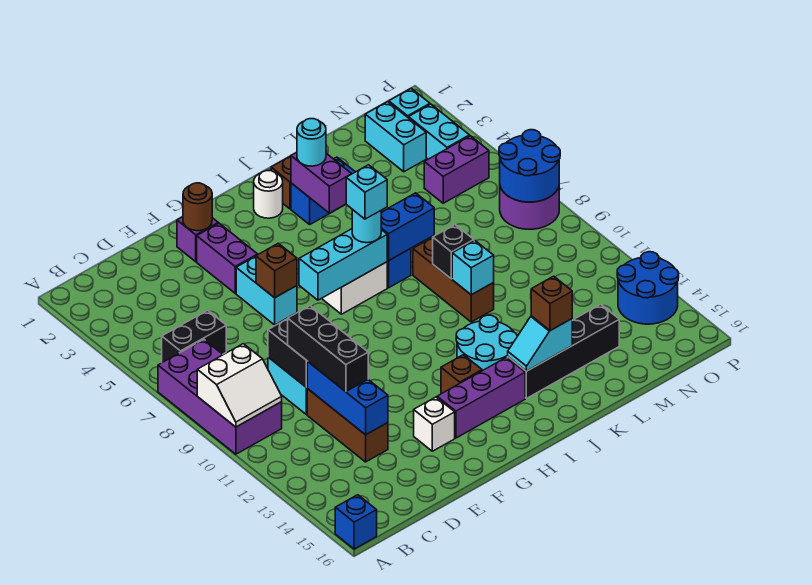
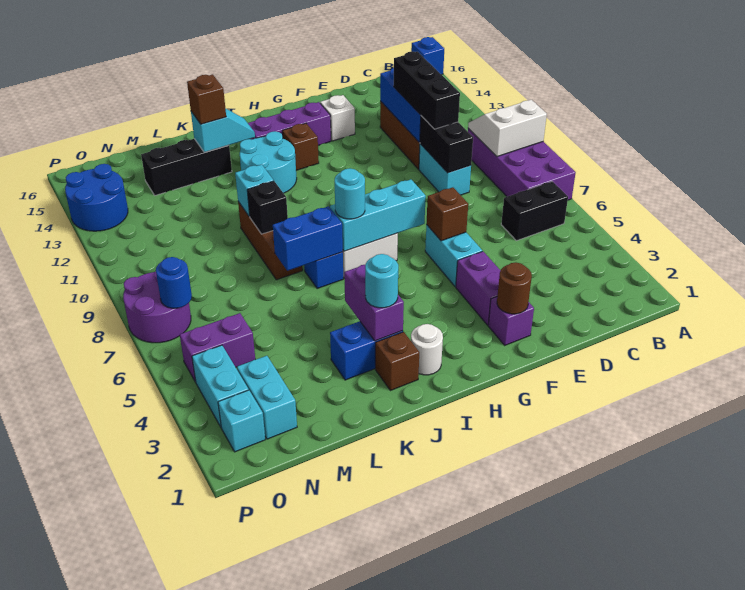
cyan brick I7 level 4 -> none
black brick J14:M14 level 1 -> black brick K14:M14 level 1
blue round brick O7:P8 level 2 -> blue round brick O7 level 2

